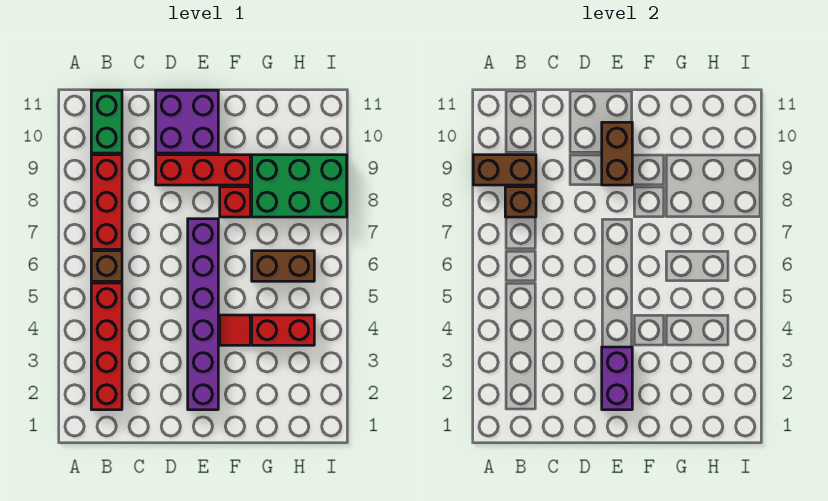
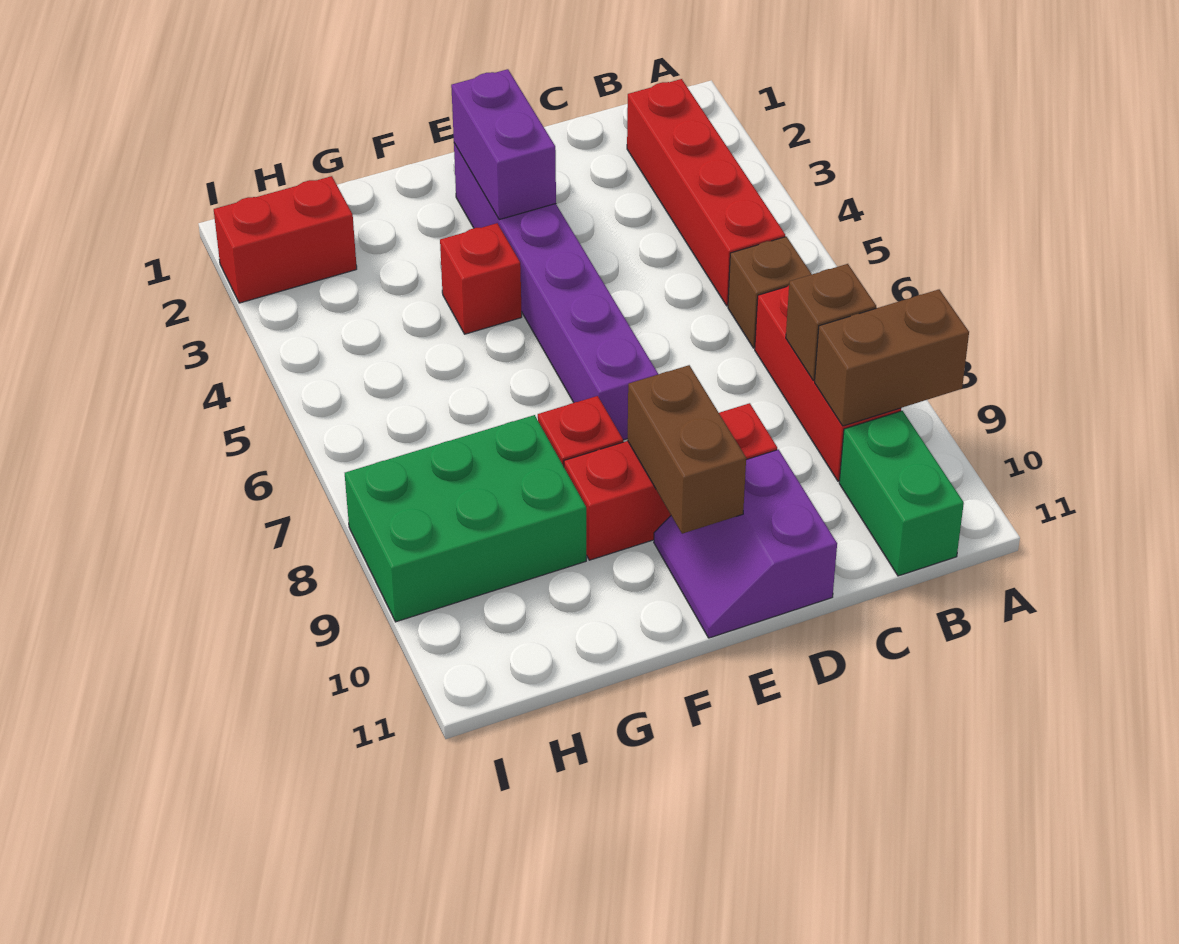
purple brick D10:E11 level 1 -> purple slope D10:E11 level 1 top D
red tile F4 level 1 -> red brick F4 level 1
red brick G4:H4 level 1 -> red brick H2:I2 level 1
brown brick G6:H6 level 1 -> none

